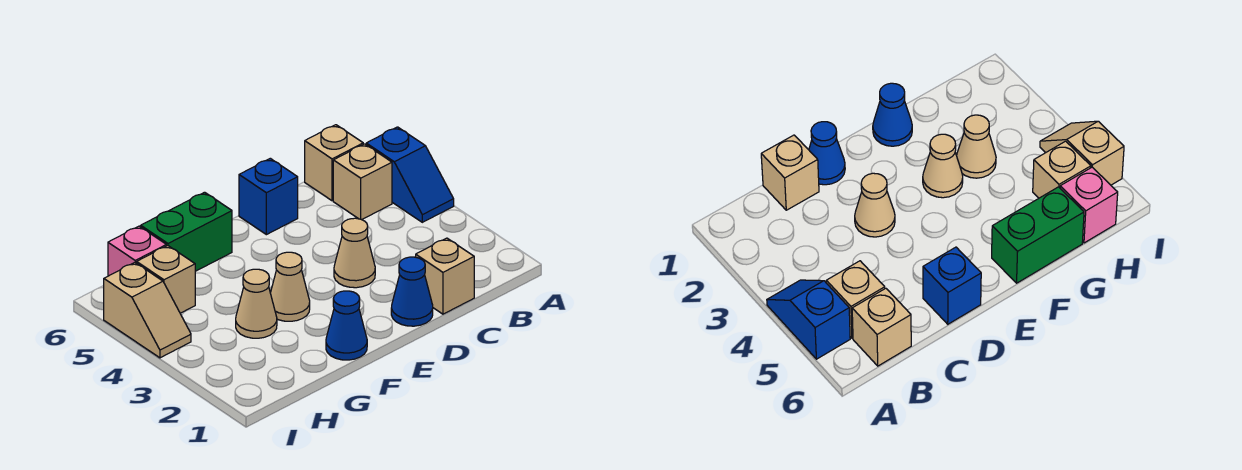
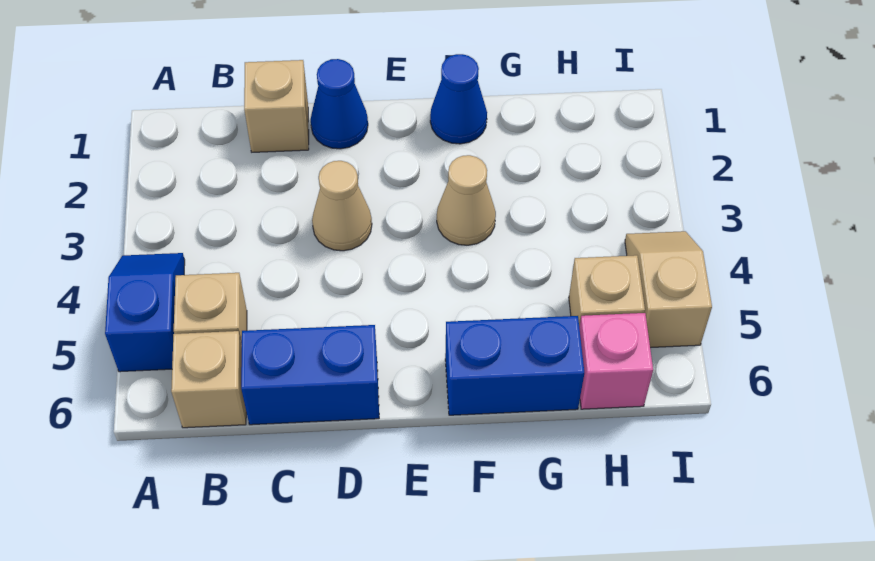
blue brick D6 level 1 -> blue brick C6:D6 level 1
green brick F6:G6 level 1 -> blue brick F6:G6 level 1
tan cone G3 level 1 -> none

